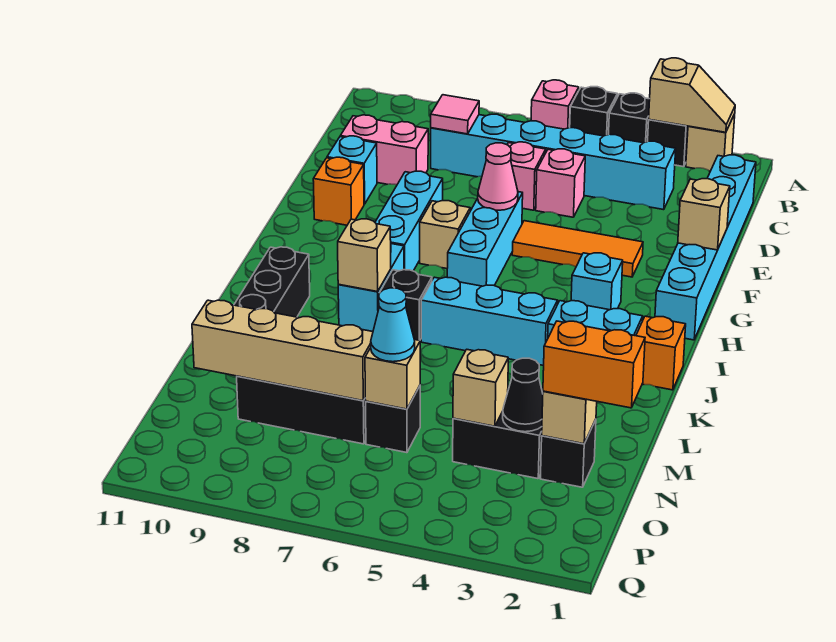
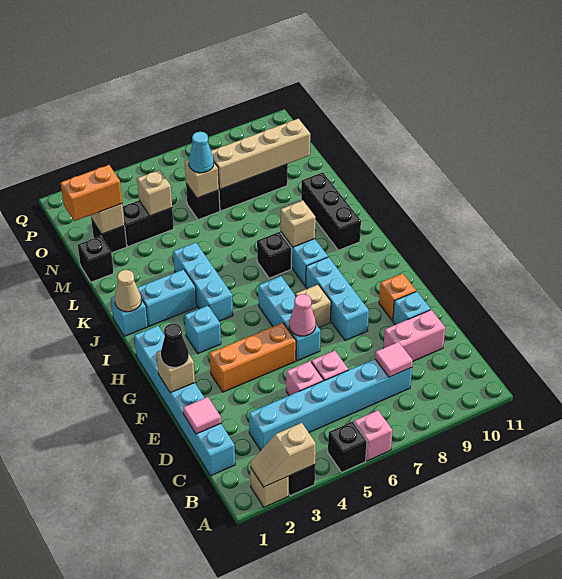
black brick A4 level 1 -> black brick M1 level 1
none -> pink tile D1 level 2
orange tile F3:F5 level 1 -> orange brick F3:F5 level 1
orange brick J1 level 1 -> cyan brick J1 level 1
none -> tan cone J1 level 2
cyan brick J4:J6 level 1 -> cyan brick I4:K4 level 1
black cone N3 level 2 -> black cone F1 level 3

